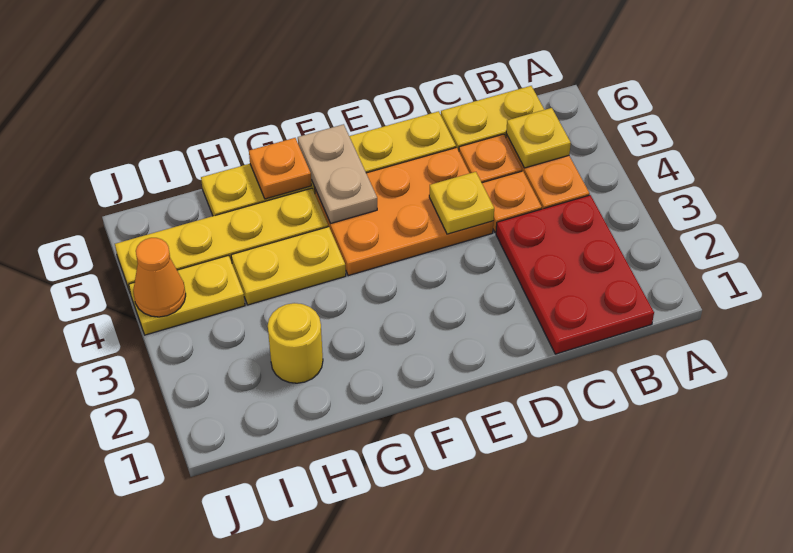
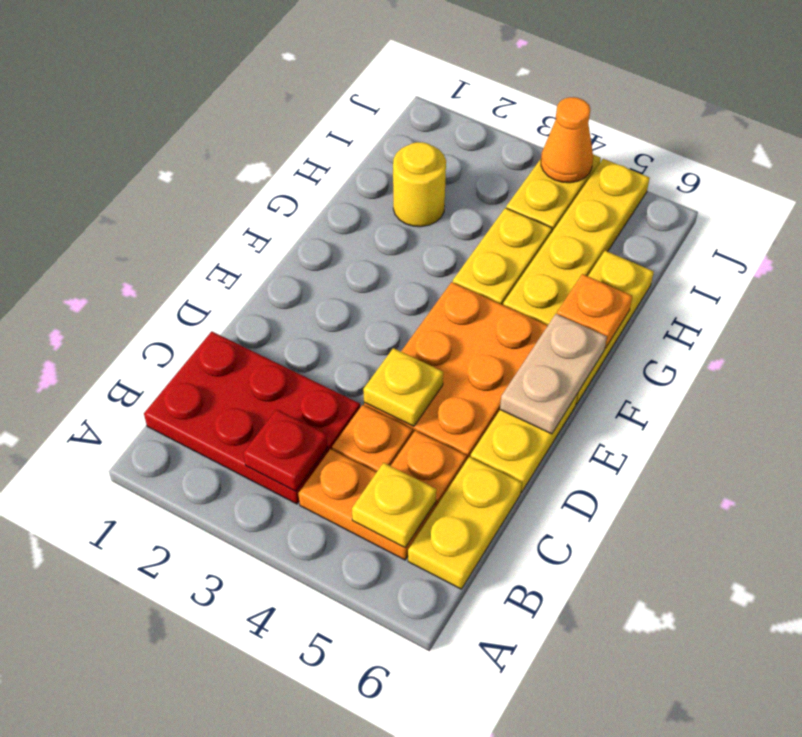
none -> red plate B3 level 2
tan plate F5:F6 level 2 -> tan plate E6:F6 level 2

